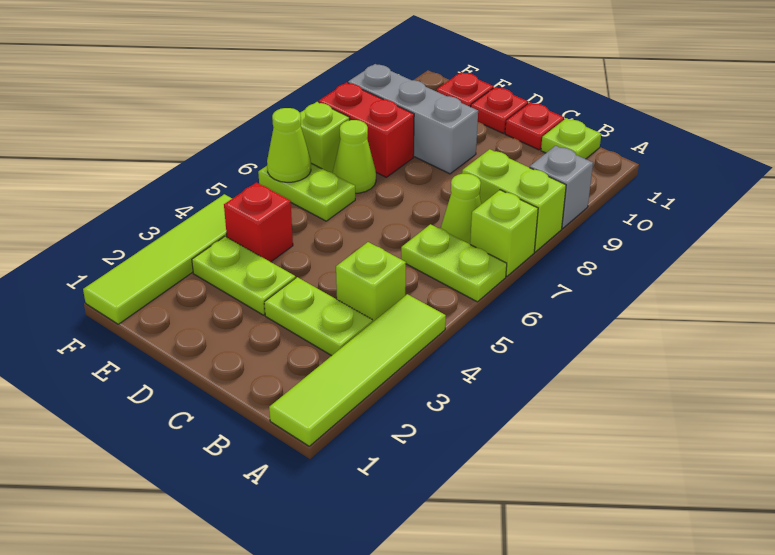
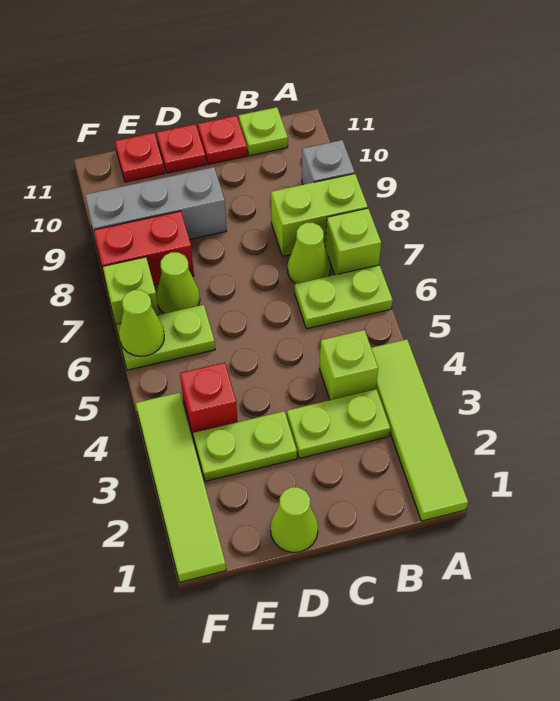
none -> lime cone D1 level 1

